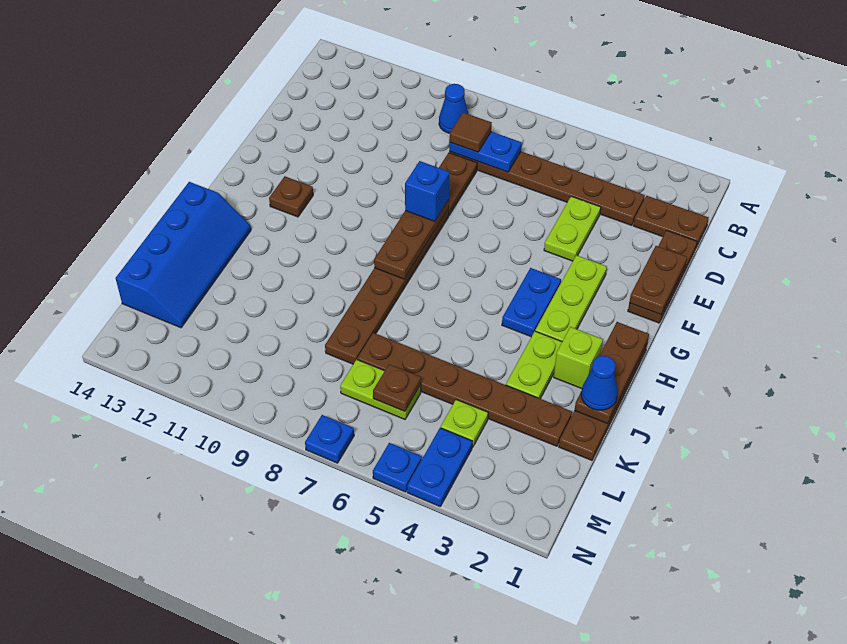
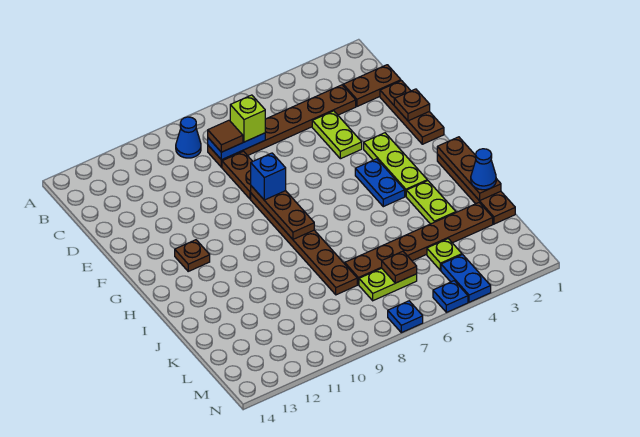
brown plate E1:F1 level 2 -> brown plate E1 level 2
lime brick I2 level 1 -> lime brick C7 level 3
blue slope I13:L14 level 1 top 14 -> none

